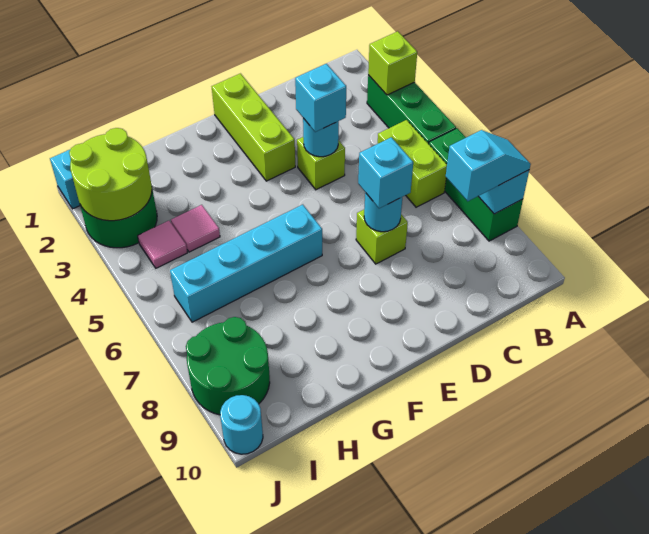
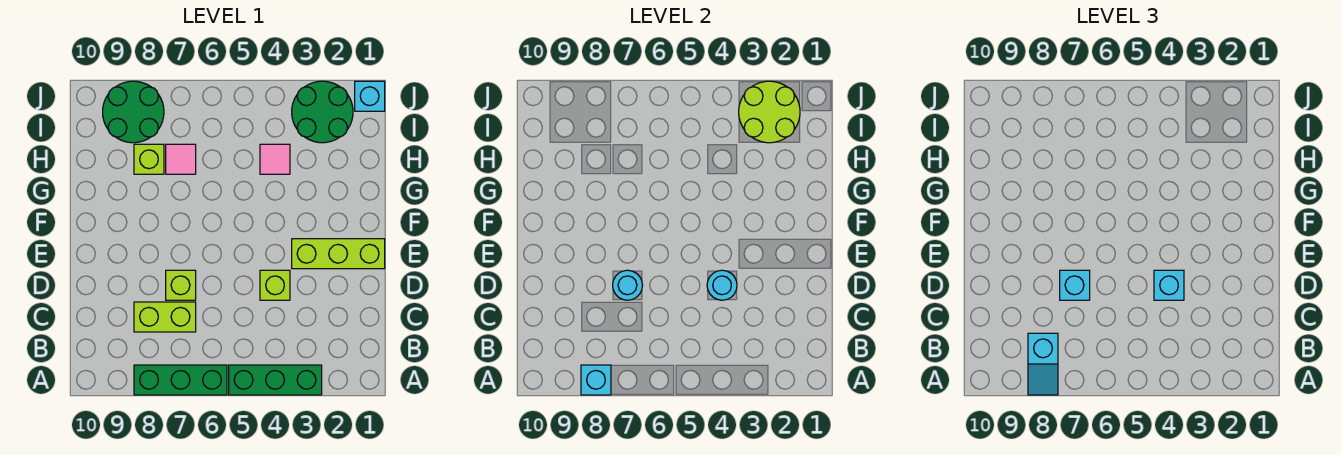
lime brick A3 level 2 -> lime brick H8 level 1
lime brick B5:B6 level 1 -> lime brick C7:C8 level 1
cyan brick F6:I6 level 1 -> none
pink tile I4 level 1 -> pink tile H7 level 1
cyan round brick J10 level 1 -> none

